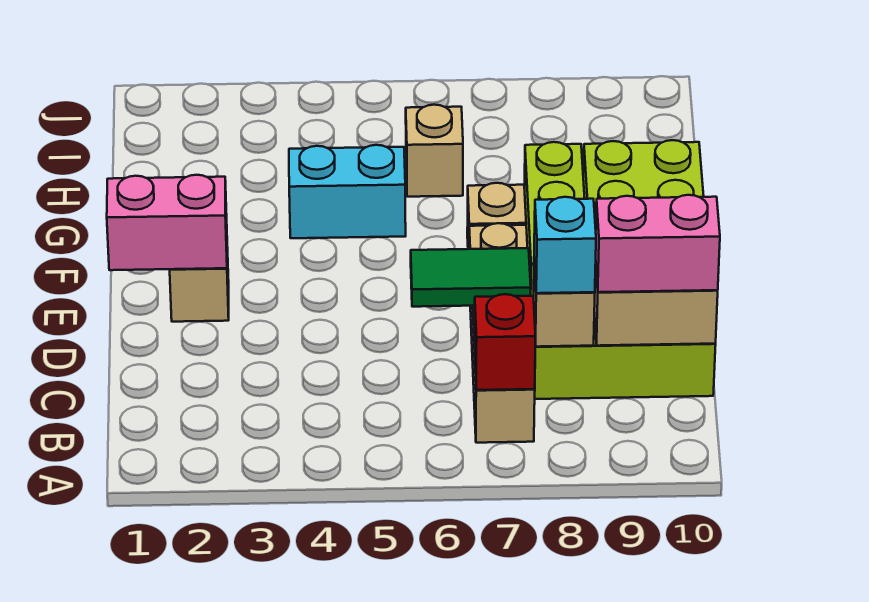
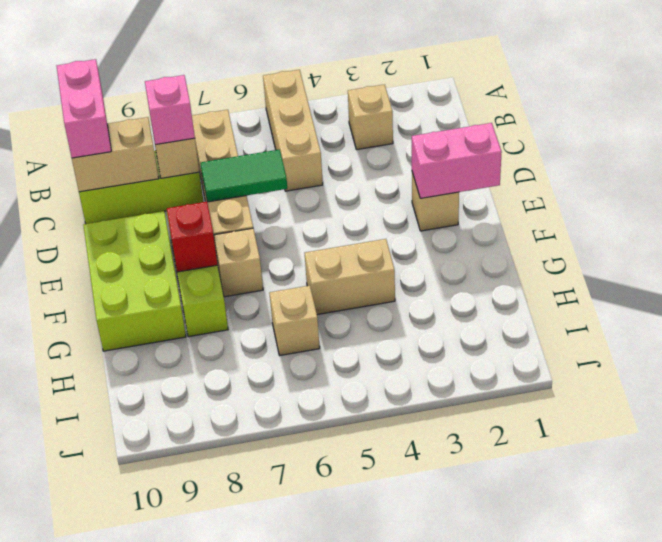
none -> tan brick A5:C5 level 1
none -> tan brick B3 level 1
red brick B7 level 2 -> red brick F8 level 2
cyan brick C8 level 3 -> pink brick C8 level 3
pink brick C9:C10 level 3 -> pink brick B10:C10 level 3
cyan brick G4:G5 level 1 -> tan brick G4:G5 level 1

